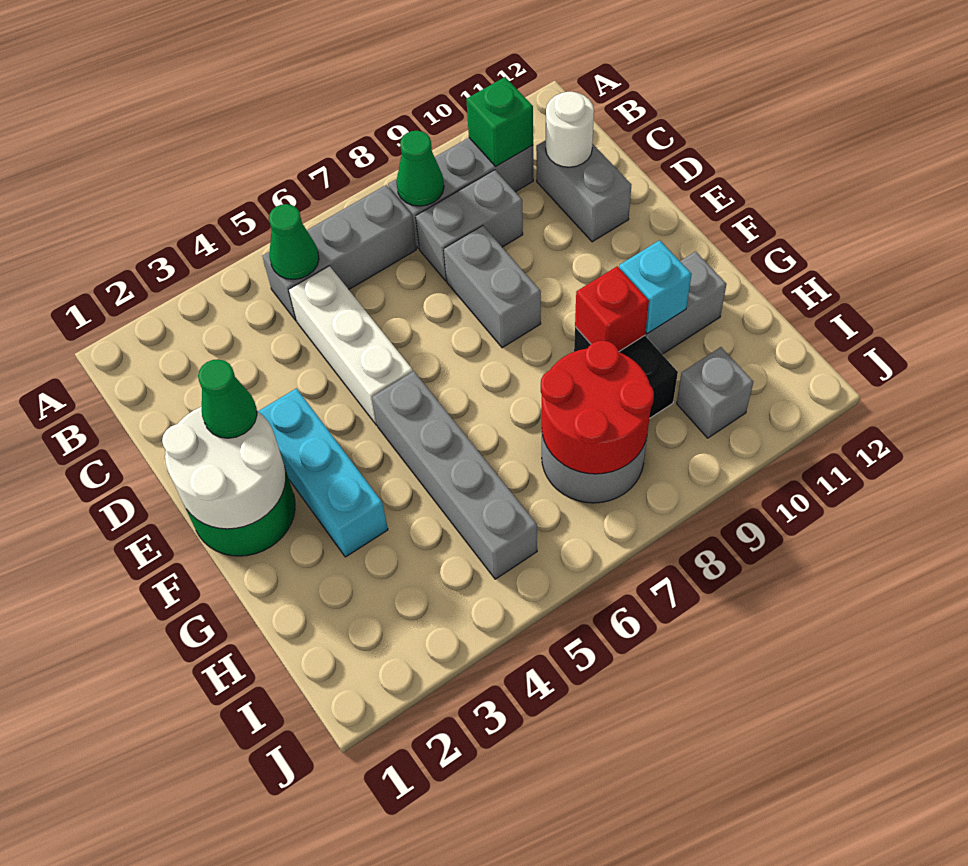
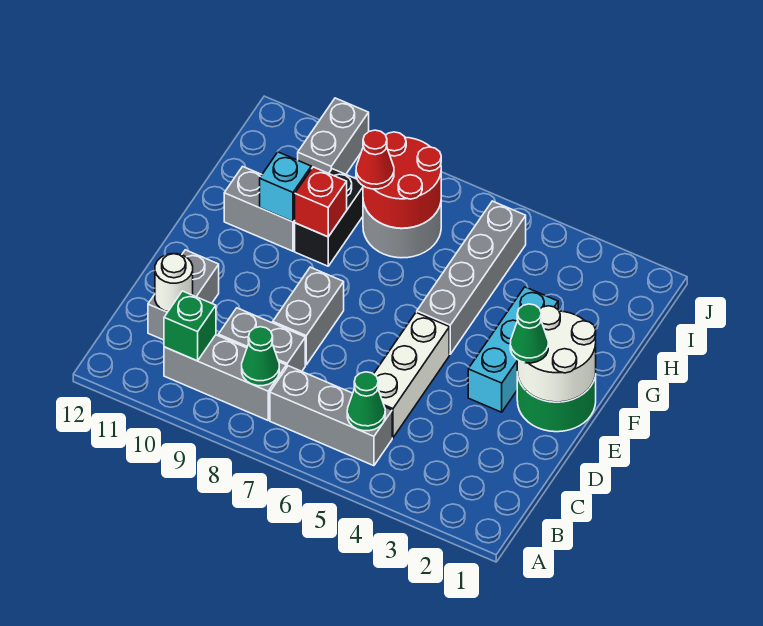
none -> red cone H8 level 3
grey brick I10 level 1 -> grey brick I10:J10 level 1

